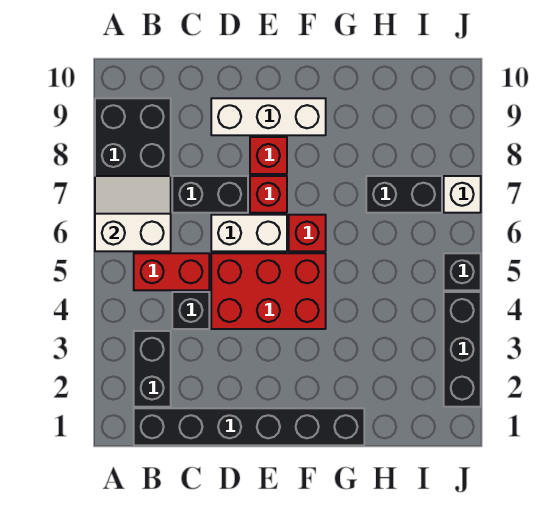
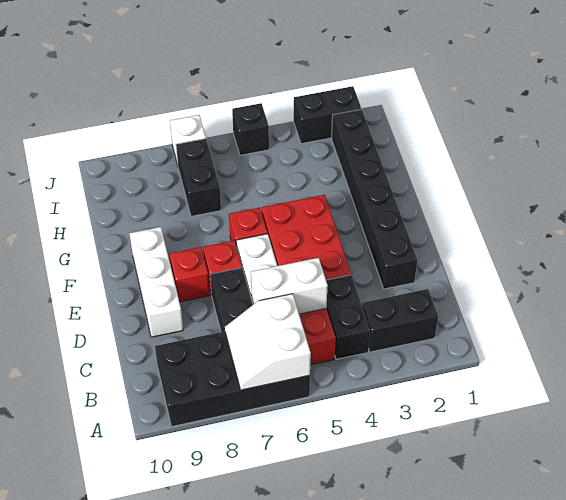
black brick B1:G1 level 1 -> black brick D2:I2 level 1
black brick C4 level 1 -> black brick B4:C4 level 1
none -> white brick C5:C6 level 2
black brick J2:J4 level 1 -> black brick J2:J3 level 1

